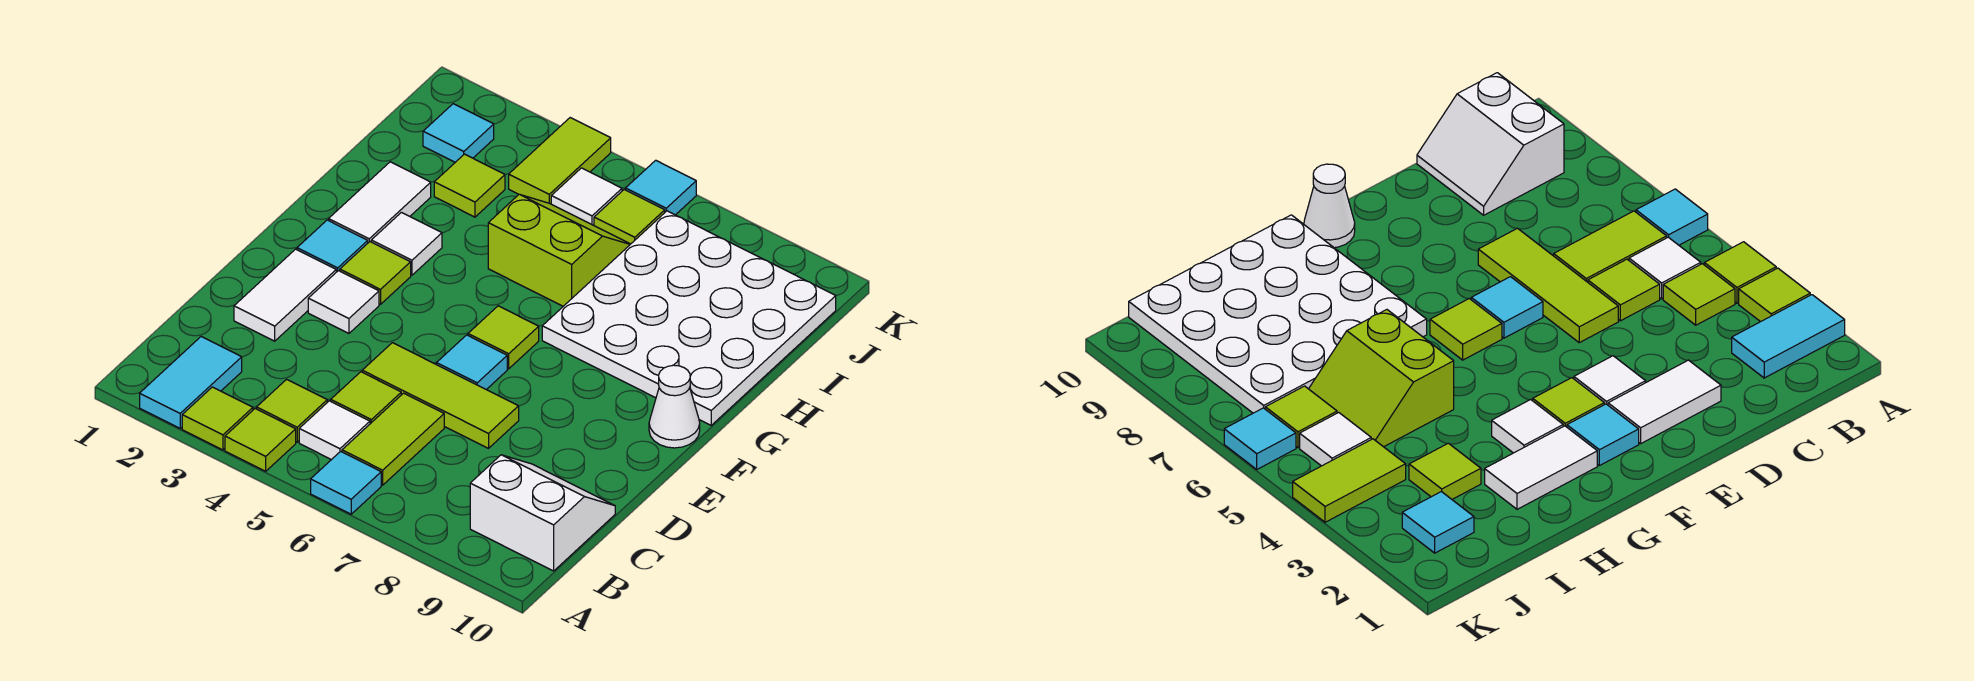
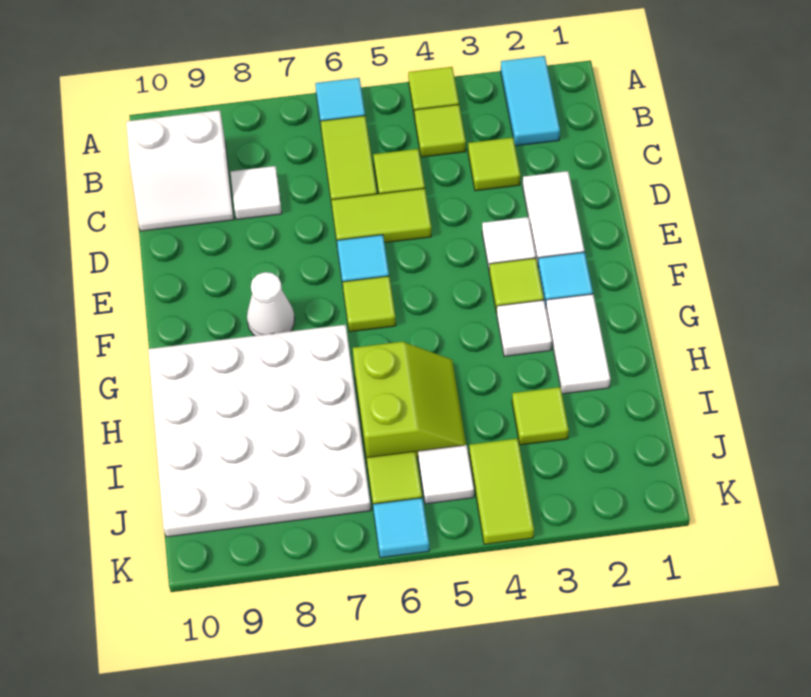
lime tile A3 level 1 -> lime tile C3 level 1
white tile B5 level 1 -> white tile C8 level 1
lime tile D5:D7 level 1 -> lime tile D5:D6 level 1
white cone F10 level 1 -> white cone F8 level 1
lime slope H5:I6 level 1 top H -> lime slope H5:I6 level 1 top 6
cyan tile J2 level 1 -> none

